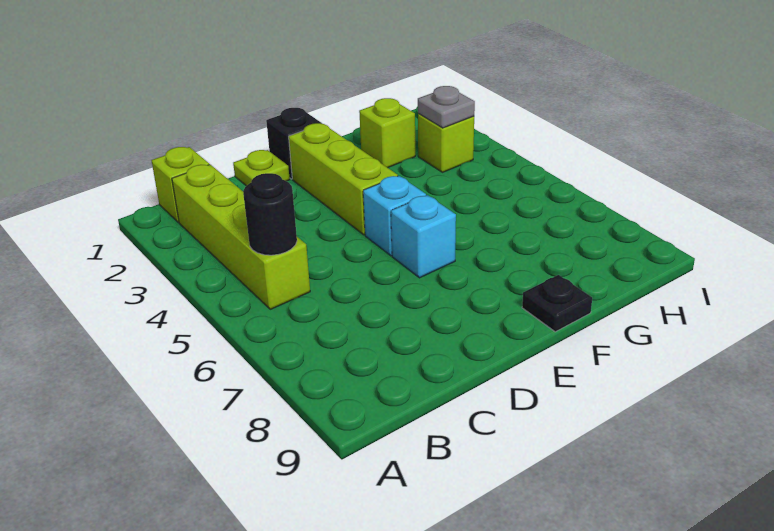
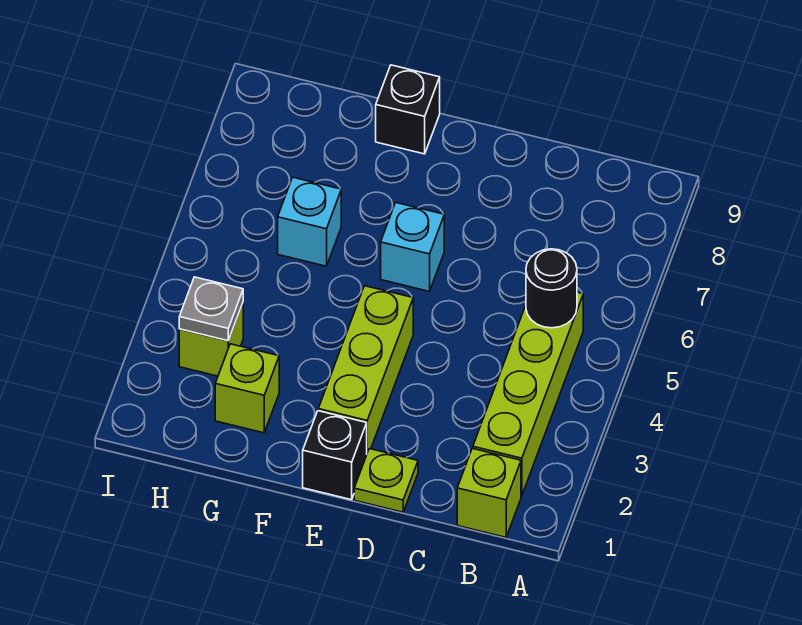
cyan brick E5 level 1 -> cyan brick G6 level 1
black plate F9 level 1 -> black brick F9 level 1

